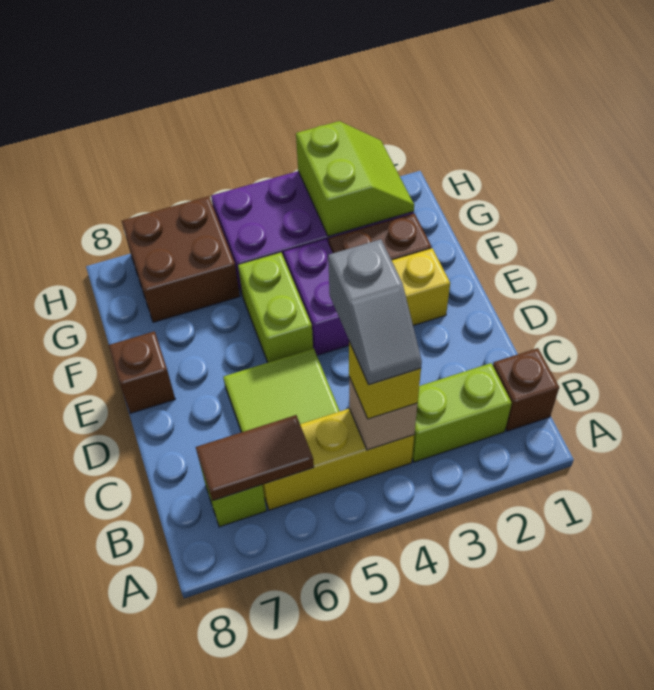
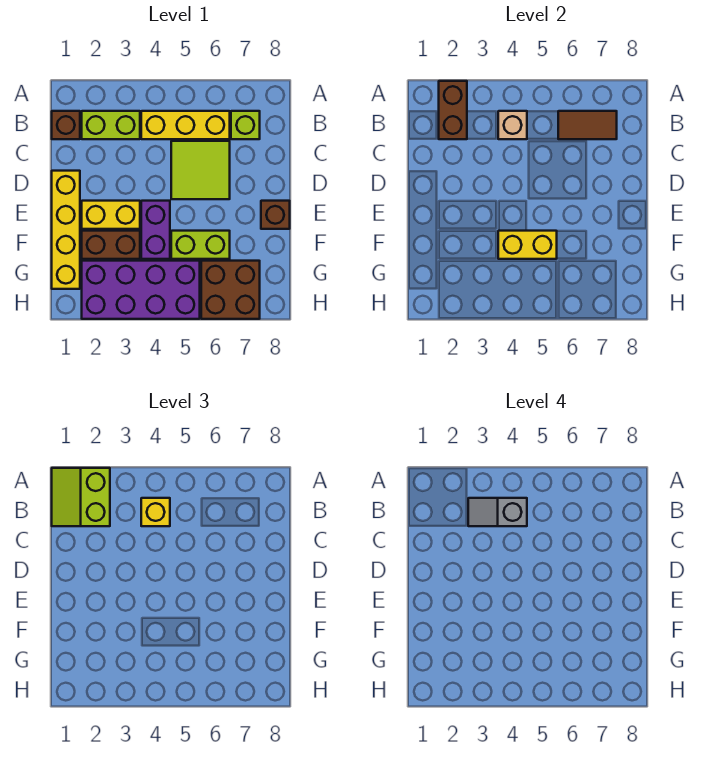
none -> brown brick A2:B2 level 2
grey slope B4:C4 level 4 top C -> grey slope B3:B4 level 4 top 4
none -> yellow brick D1:G1 level 1
lime brick E5:F5 level 1 -> lime brick F5:F6 level 1
none -> yellow brick F4:F5 level 2
lime slope G2:H3 level 2 top 3 -> lime slope A1:B2 level 3 top 2

